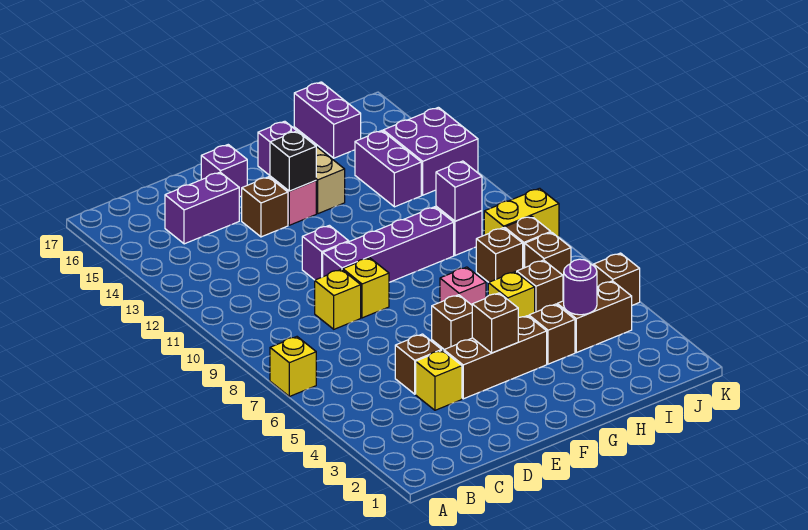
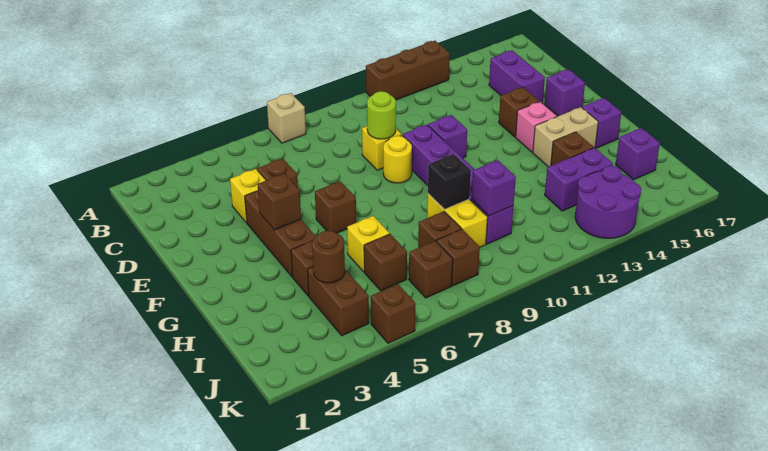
yellow brick A7 level 1 -> tan brick A7 level 1
none -> brown brick A11:A13 level 1
none -> lime round brick D9 level 2
yellow brick E9 level 1 -> yellow round brick E9 level 1
black brick F14 level 2 -> black brick H9 level 2
pink brick G7 level 1 -> none
none -> brown brick H14 level 1
purple round brick I4 level 2 -> brown round brick I4 level 2
purple brick I16:I17 level 1 -> purple brick I16 level 1
yellow brick J9:K9 level 1 -> yellow brick H9:I9 level 1
purple brick J13:K14 level 1 -> purple round brick J13:K14 level 1

